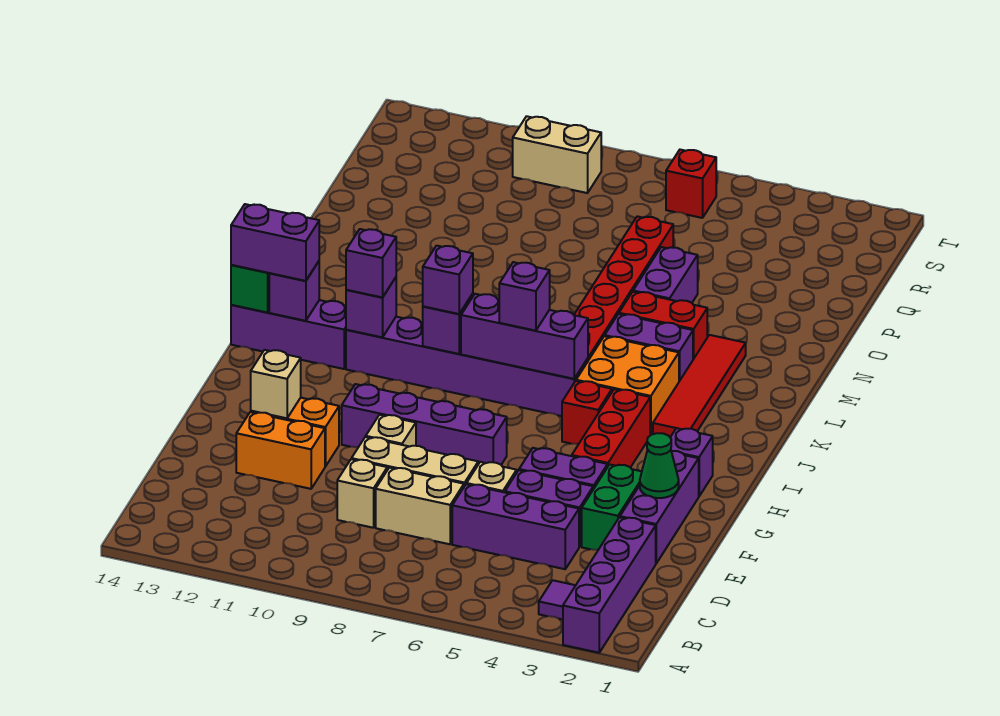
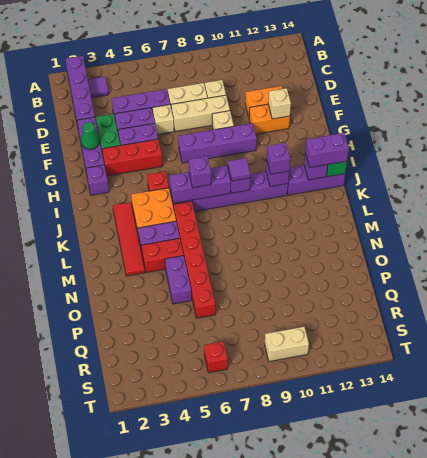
red brick G4:I4 level 1 -> red brick G3:G5 level 1
purple brick J9 level 3 -> purple tile J9 level 3

